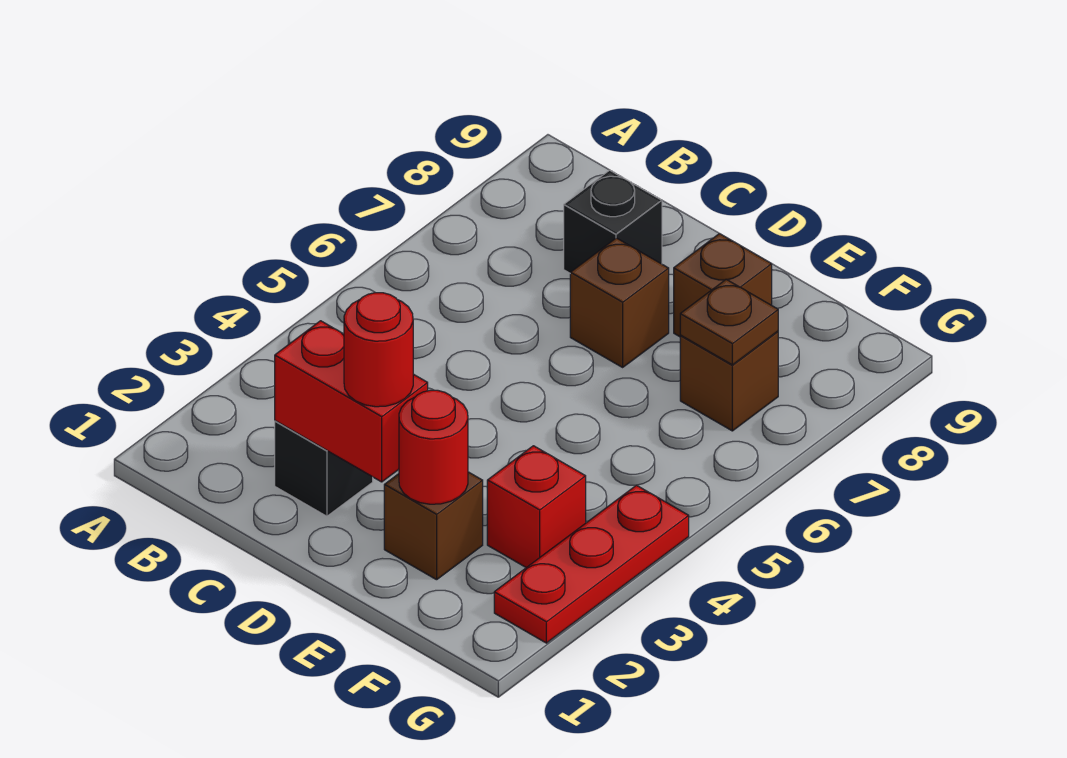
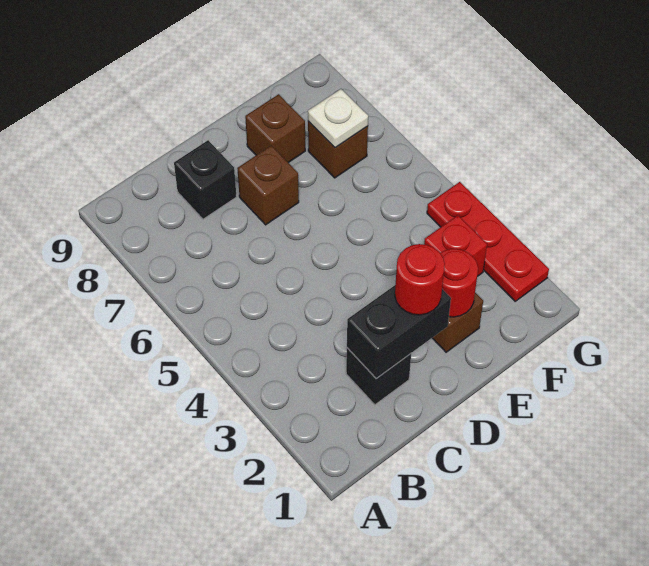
red brick C2:D2 level 2 -> black brick C2:D2 level 2
brown plate F7 level 2 -> white plate F7 level 2

